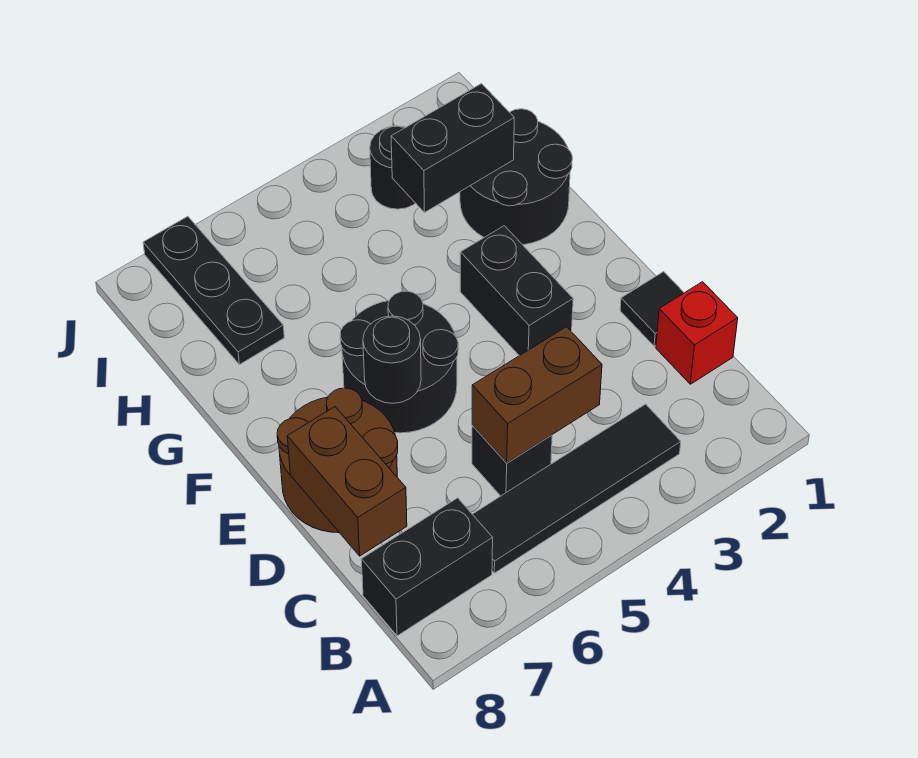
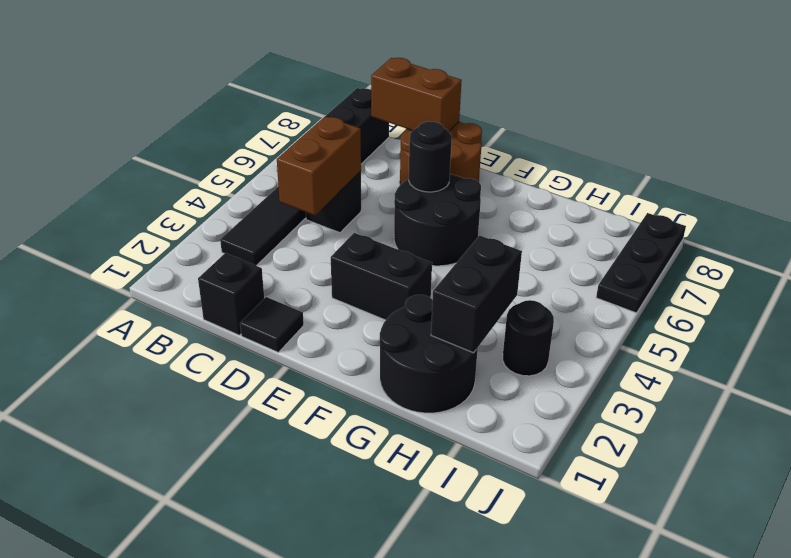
red brick C1 level 1 -> black brick C1 level 1
black plate H7:J7 level 1 -> black plate J6:J8 level 1

